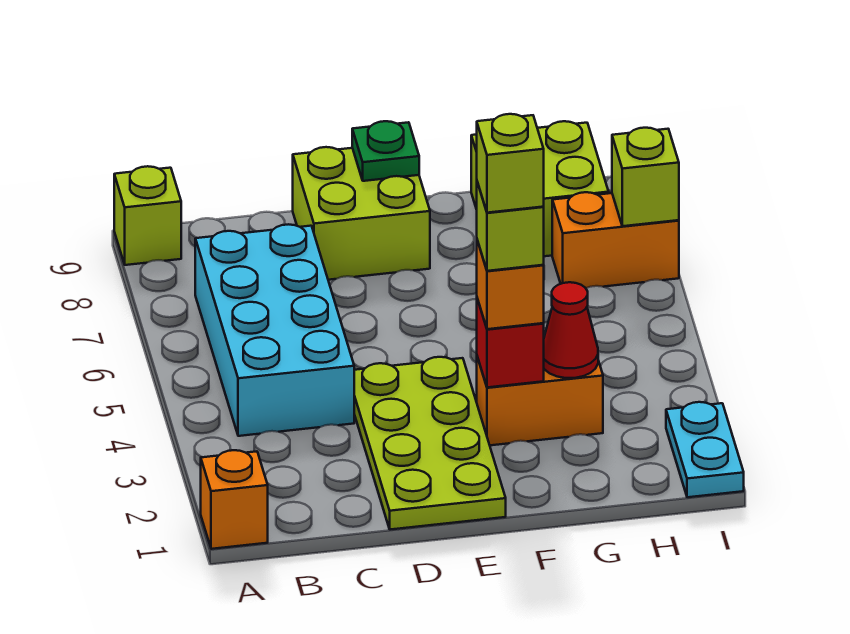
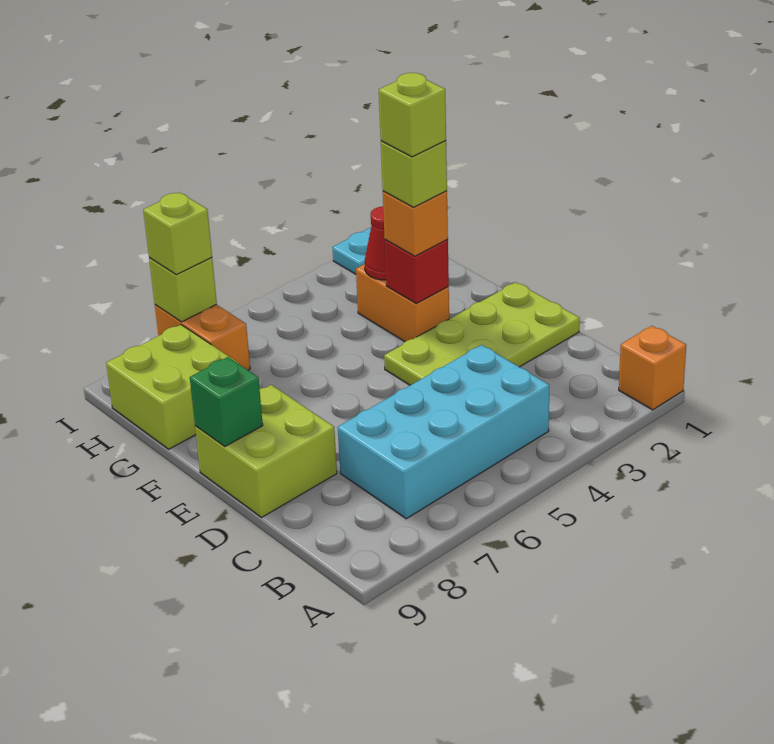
lime brick A9 level 1 -> lime brick I7 level 3
green plate E9 level 2 -> green brick E9 level 2

